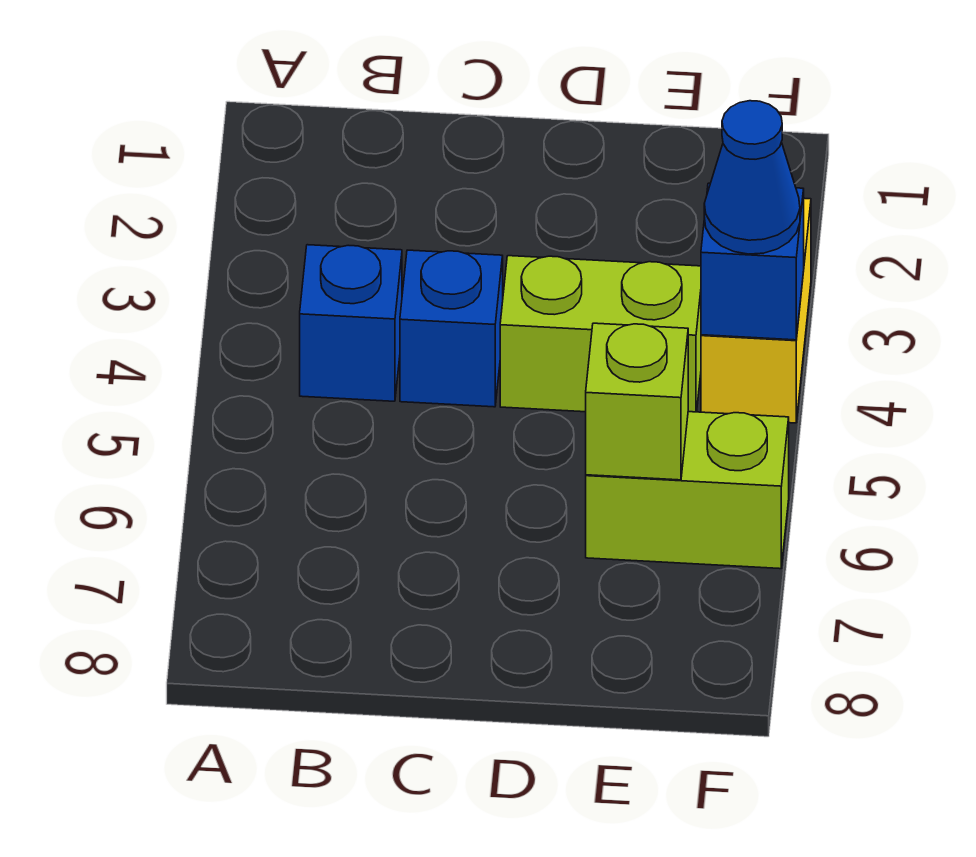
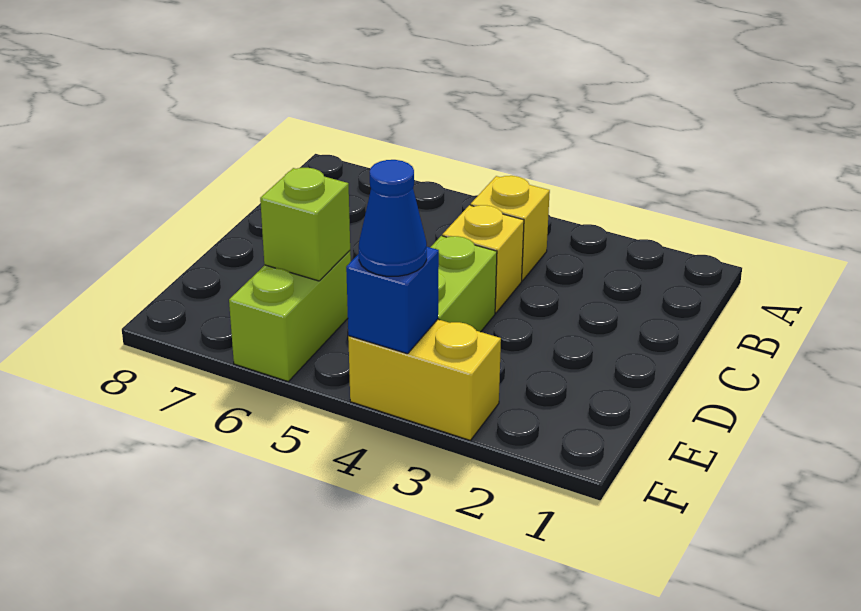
blue brick B4 level 1 -> yellow brick B4 level 1
blue brick C4 level 1 -> yellow brick C4 level 1

